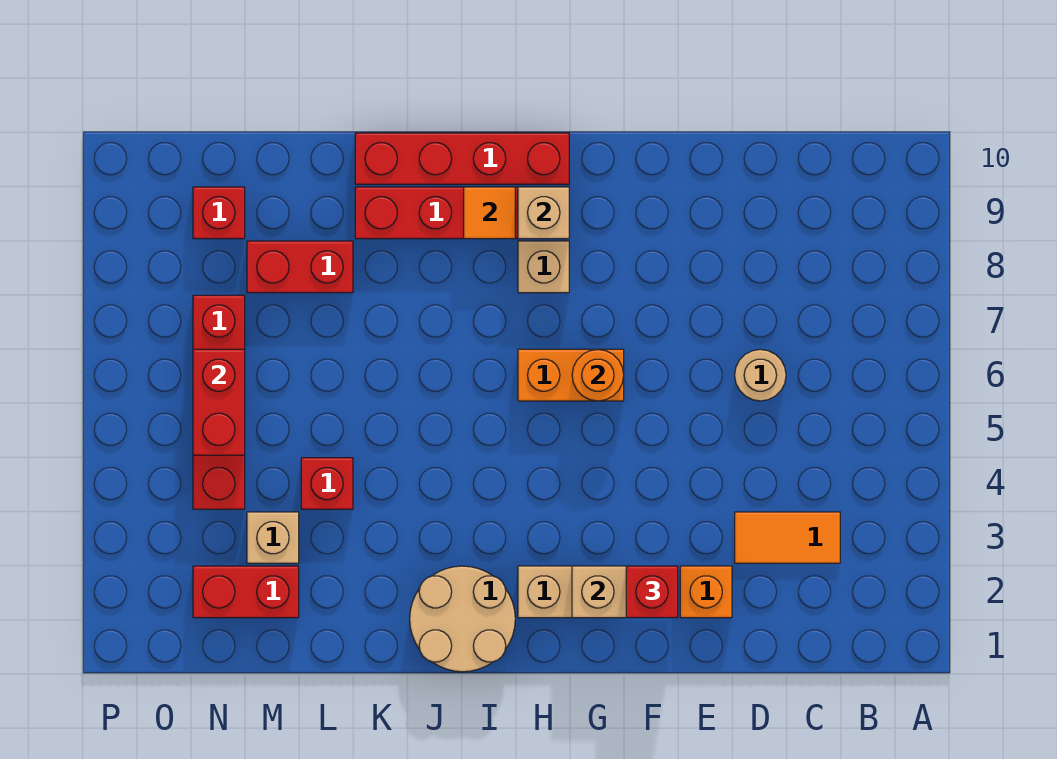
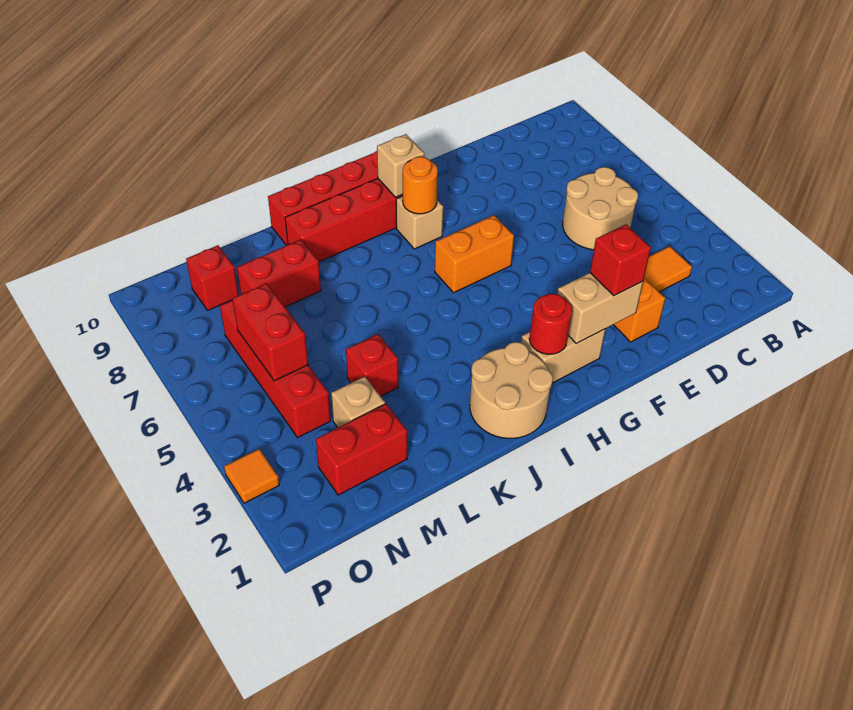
tan round brick D6 level 1 -> tan round brick C5:D6 level 1
orange round brick G6 level 2 -> orange round brick H8 level 2
none -> red round brick H2 level 2
orange tile I9 level 2 -> orange tile P3 level 1

